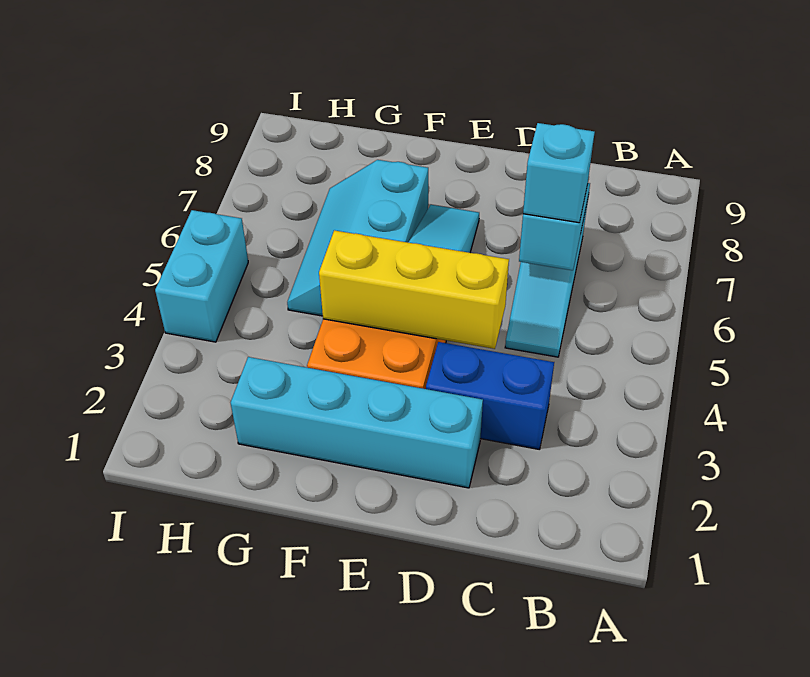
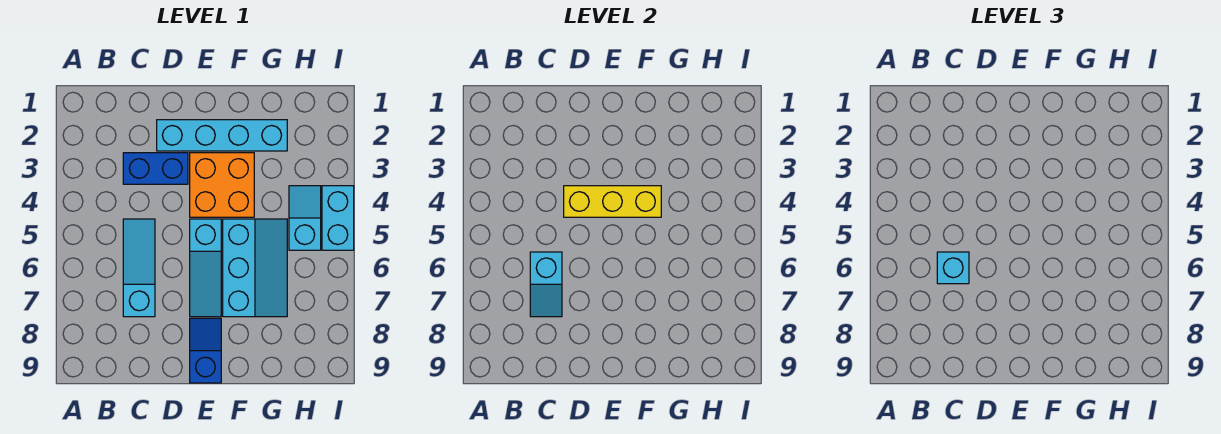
none -> blue slope E8:E9 level 1 top 9
none -> cyan slope H4:H5 level 1 top 5

